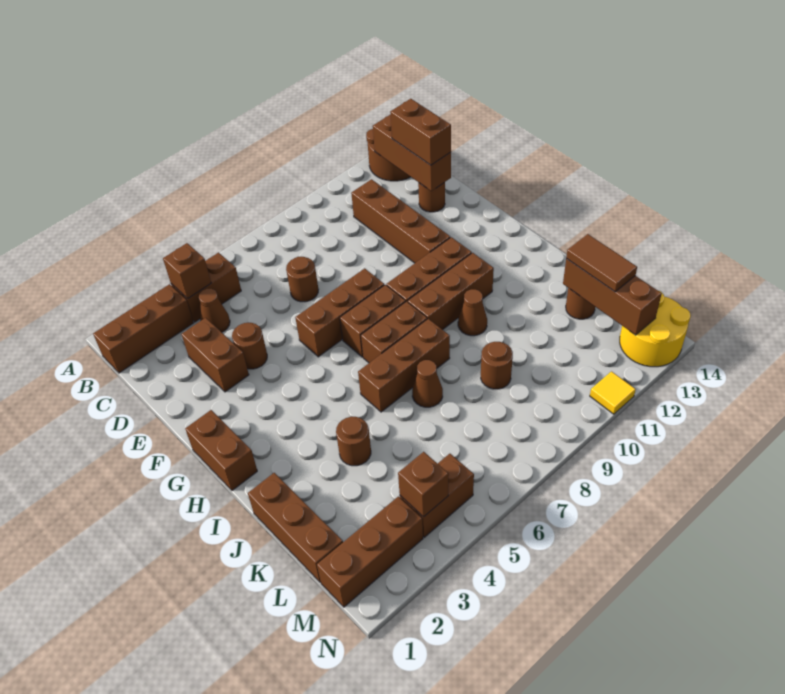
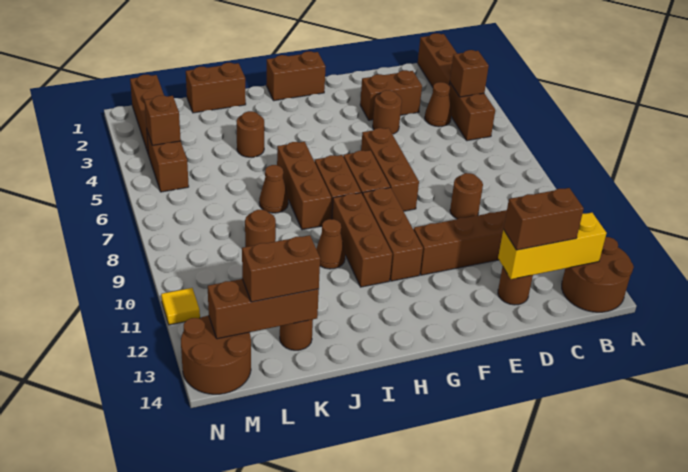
brown brick B13:D13 level 2 -> yellow brick B13:D13 level 2
brown round brick D7 level 1 -> brown round brick D9 level 1
brown brick J1:L1 level 1 -> brown brick J1:K1 level 1
brown tile K13:L13 level 3 -> brown brick K13:L13 level 3
yellow round brick M13:N14 level 1 -> brown round brick M13:N14 level 1

